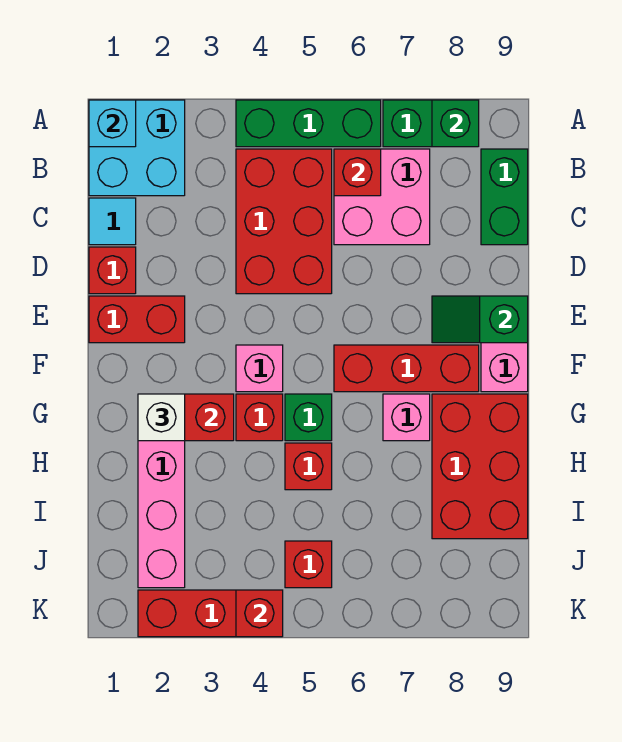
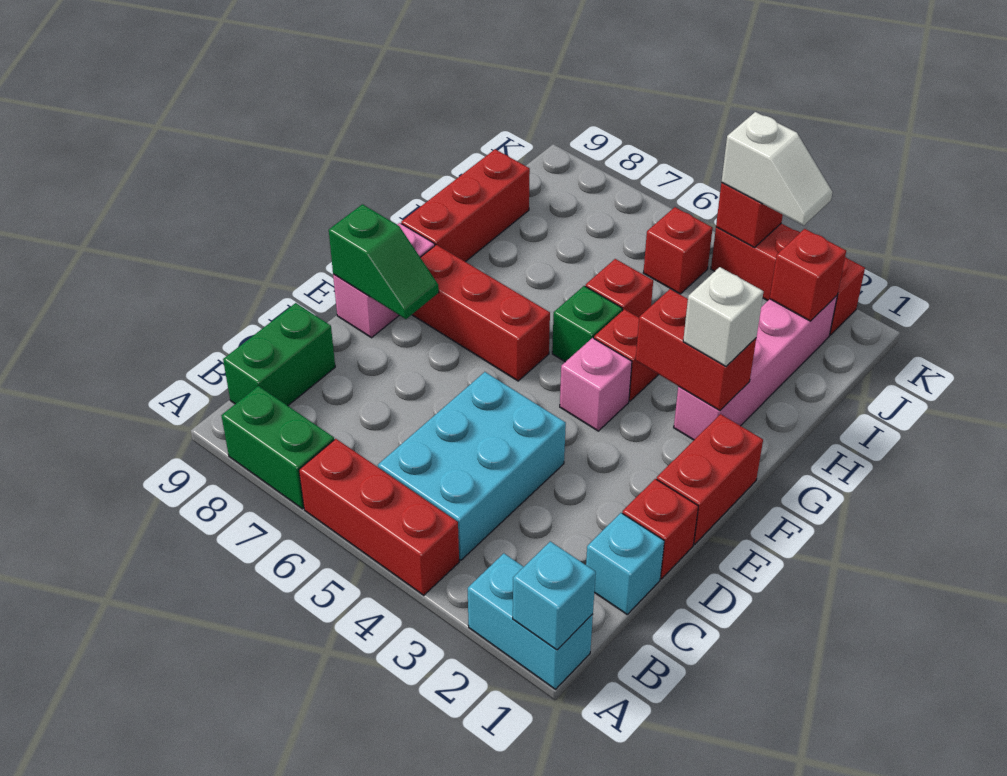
cyan brick A1:B2 level 1 -> cyan brick A1:A2 level 1
green brick A4:A6 level 1 -> red brick A4:A6 level 1
green brick A8 level 2 -> none
red brick B4:D5 level 1 -> cyan brick B4:D5 level 1
pink brick B6:C7 level 1 -> none
red brick B6 level 2 -> red brick J2 level 2
cyan tile C1 level 1 -> cyan brick C1 level 1
red brick E1:E2 level 1 -> red brick E1:F1 level 1
pink brick G7 level 1 -> none
red brick G8:I9 level 1 -> red brick G9:I9 level 1
none -> white slope K3:K4 level 3 top 4

